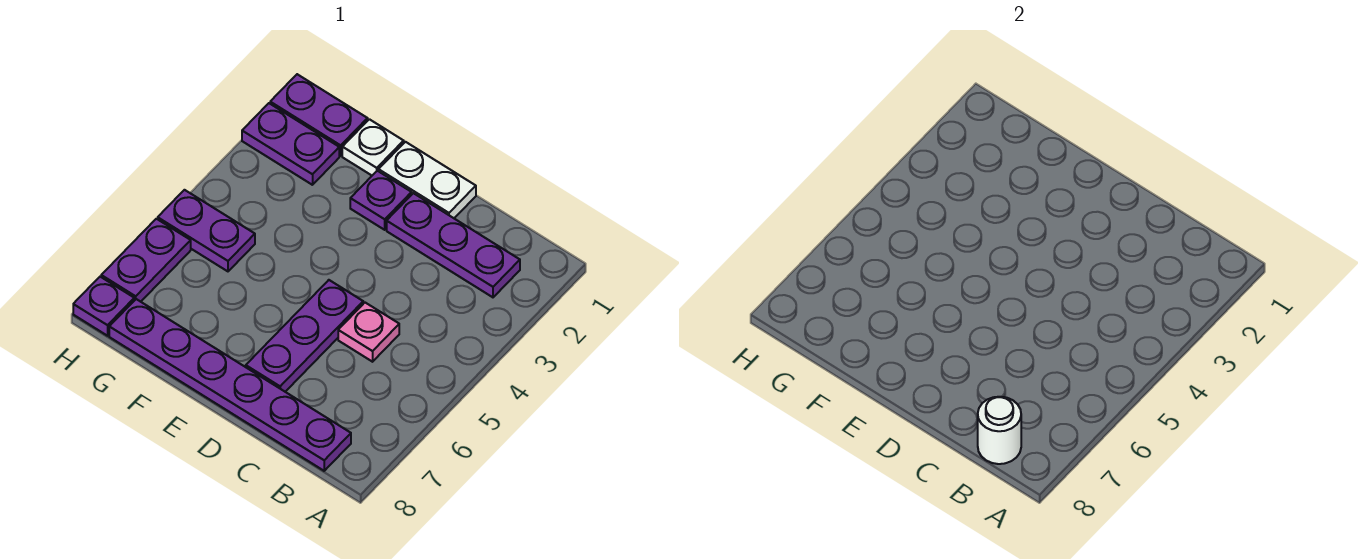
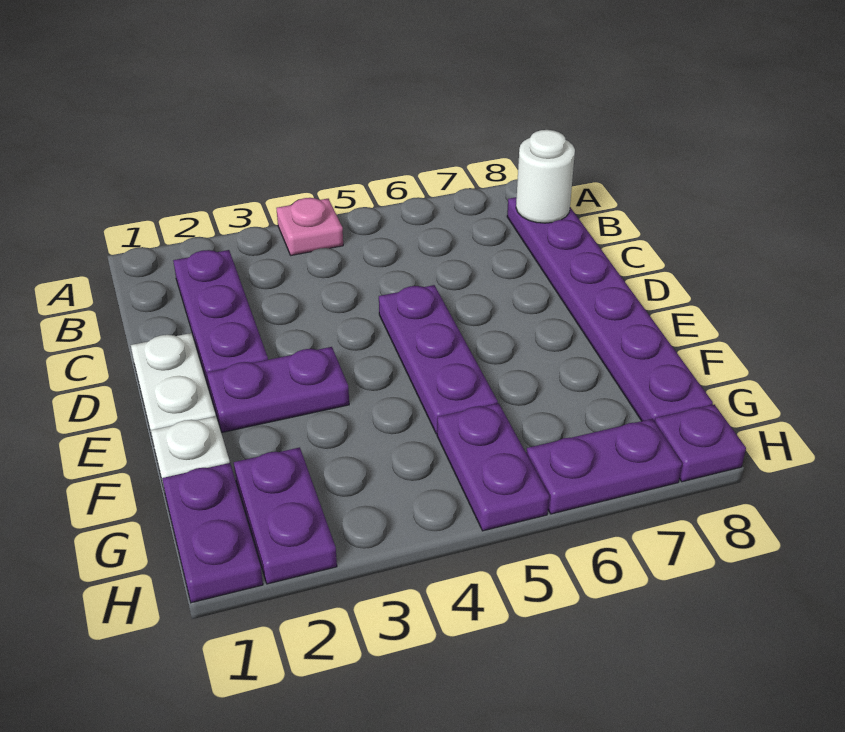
pink plate C5 level 1 -> pink plate A4 level 1
purple plate D5:D7 level 1 -> purple plate D5:F5 level 1
purple plate E2 level 1 -> purple plate E2:E3 level 1

